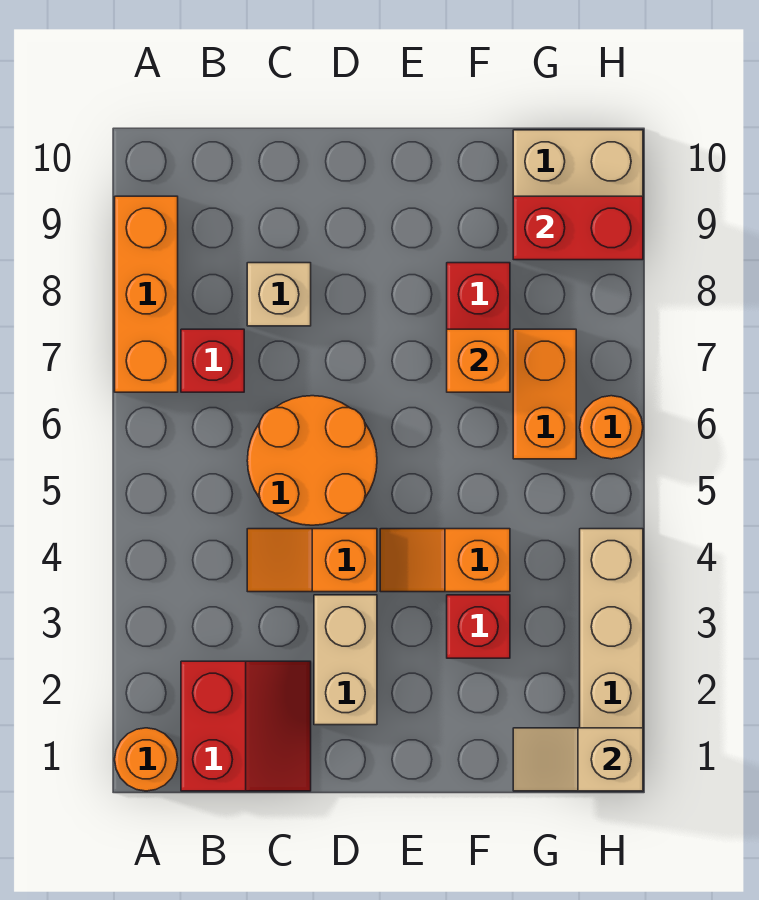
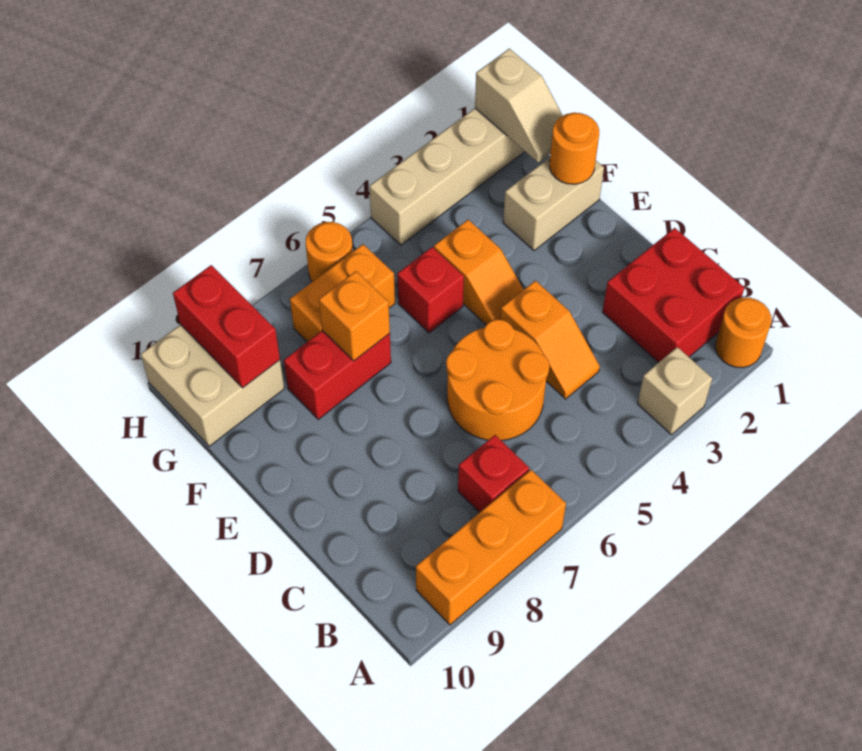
red slope B1:C2 level 1 top B -> red brick B1:C2 level 1
tan brick C8 level 1 -> tan brick A3 level 1
tan brick D2:D3 level 1 -> tan brick F1:F2 level 1
none -> orange round brick F1 level 2
red brick F3 level 1 -> red brick F5 level 1

